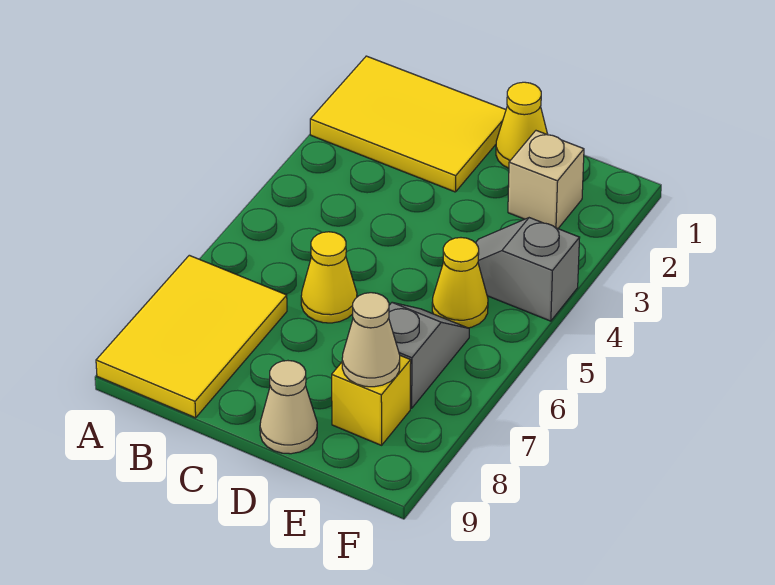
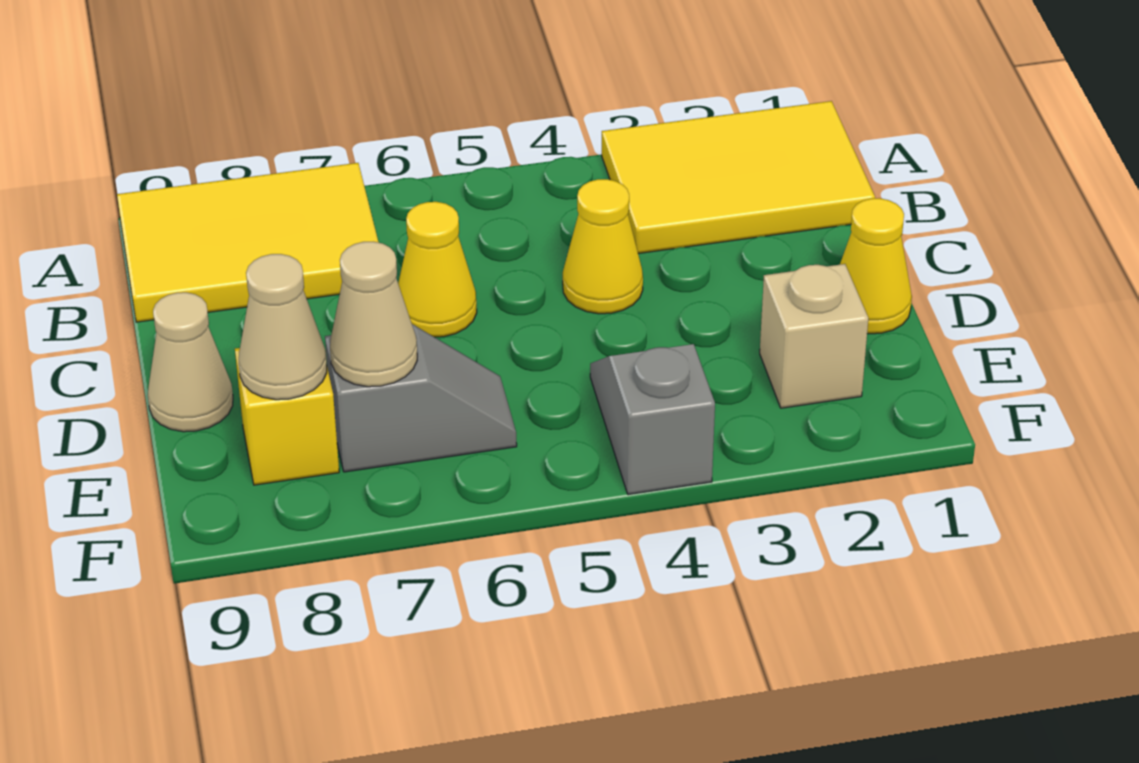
yellow tile A1:C2 level 1 -> yellow tile A1:B3 level 1
yellow cone E5 level 1 -> yellow cone C4 level 1
none -> tan cone E7 level 2

